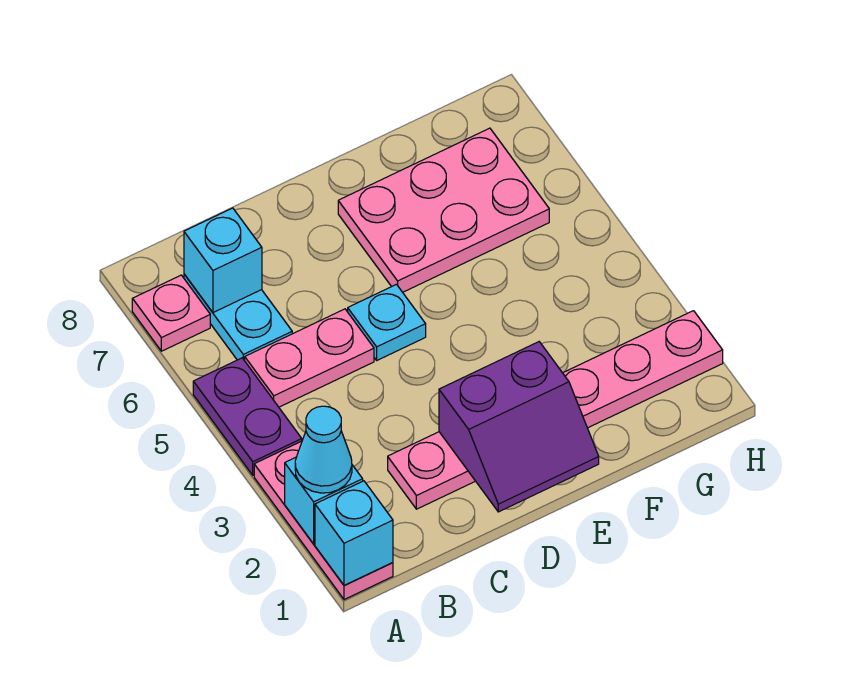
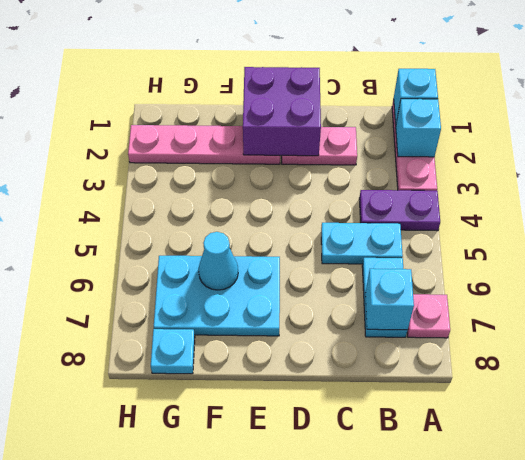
cyan cone A2 level 3 -> cyan cone F6 level 2
purple plate A4:A5 level 1 -> purple plate A4:B4 level 1
pink plate B5:C5 level 1 -> cyan plate B5:C5 level 1
purple slope D1:E2 level 2 top 2 -> purple brick D1:E2 level 2
cyan plate D5 level 1 -> cyan plate G8 level 1
pink plate E6:G7 level 1 -> cyan plate E6:G7 level 1

